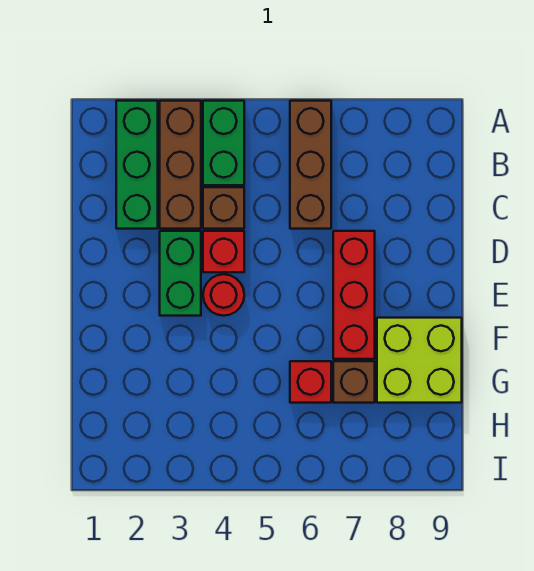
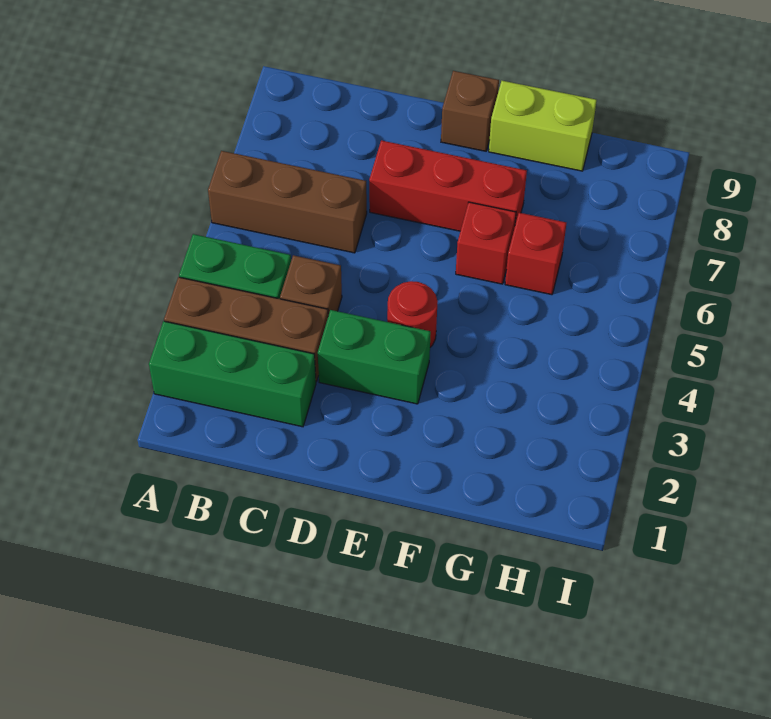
red brick D4 level 1 -> red brick F6 level 1
lime brick F8:G9 level 1 -> lime brick F9:G9 level 1
brown brick G7 level 1 -> brown brick E9 level 1

